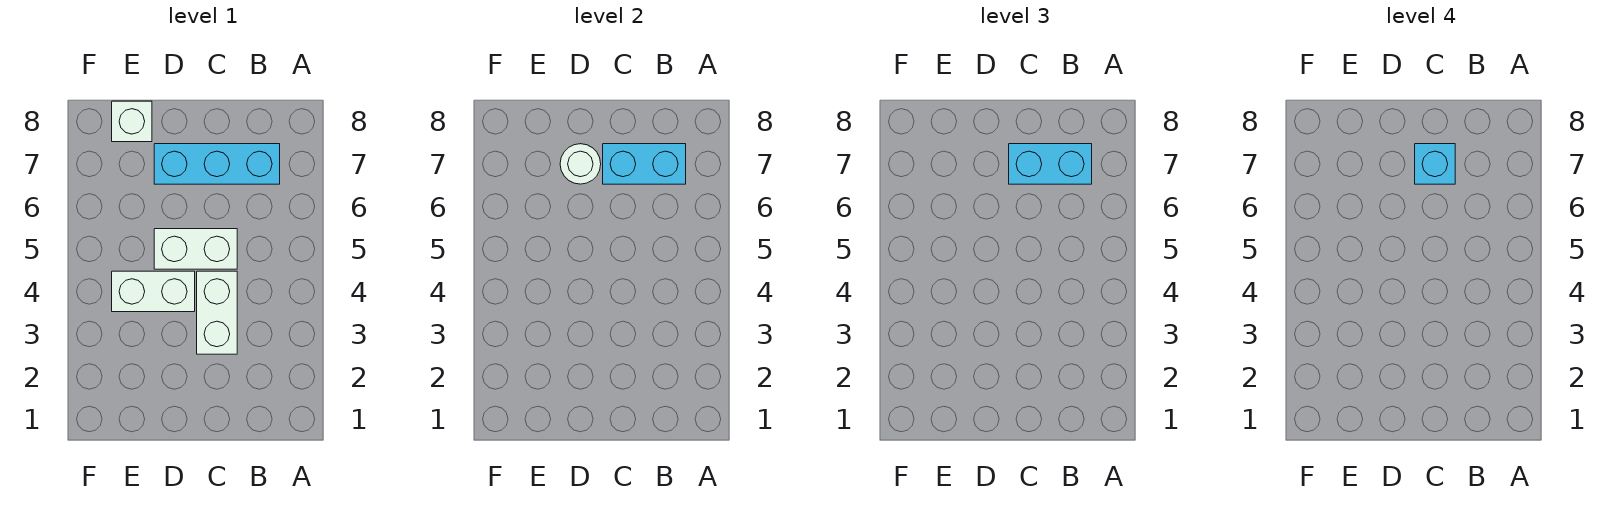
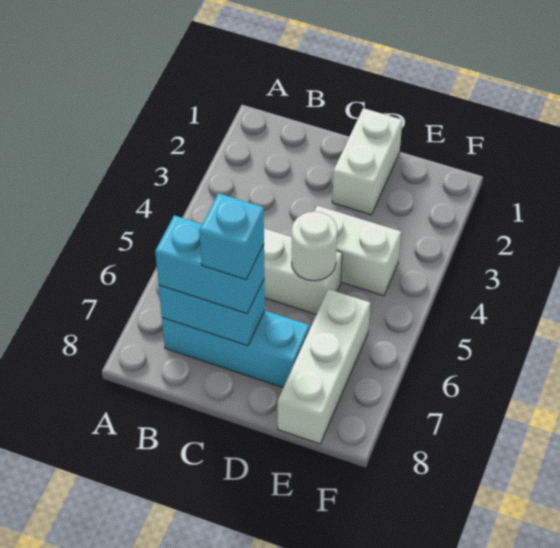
white brick C3:C4 level 1 -> white brick D1:D2 level 1
white round brick D7 level 2 -> white round brick D5 level 2
white brick E8 level 1 -> white brick E6:E8 level 1

